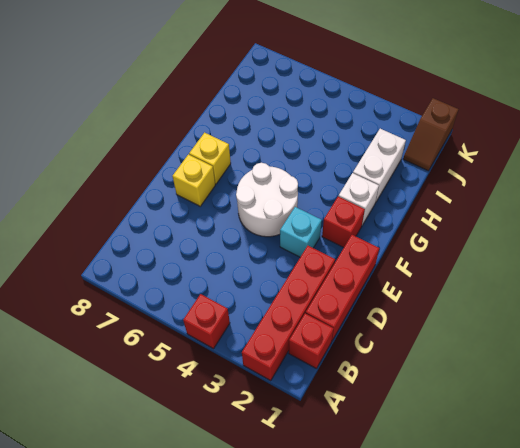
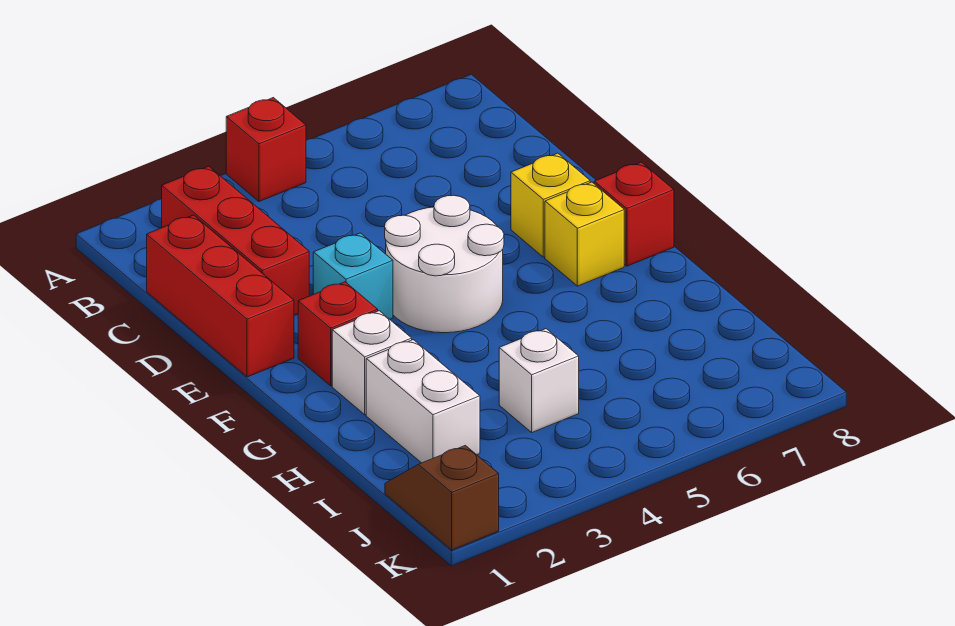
red brick A2:D2 level 1 -> red brick B2:D2 level 1
red brick B1 level 1 -> red brick F8 level 1
none -> white brick I4 level 1

